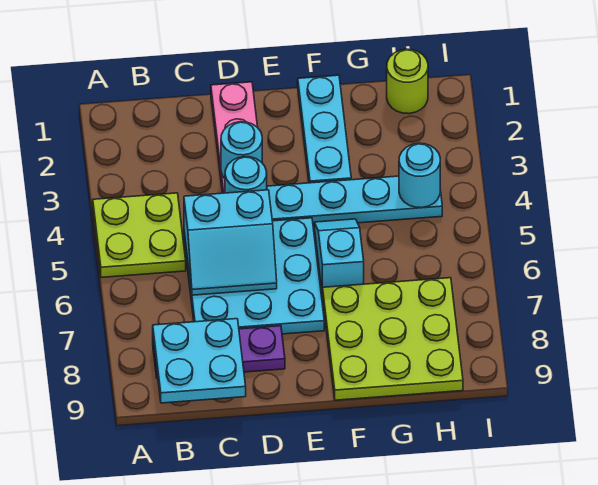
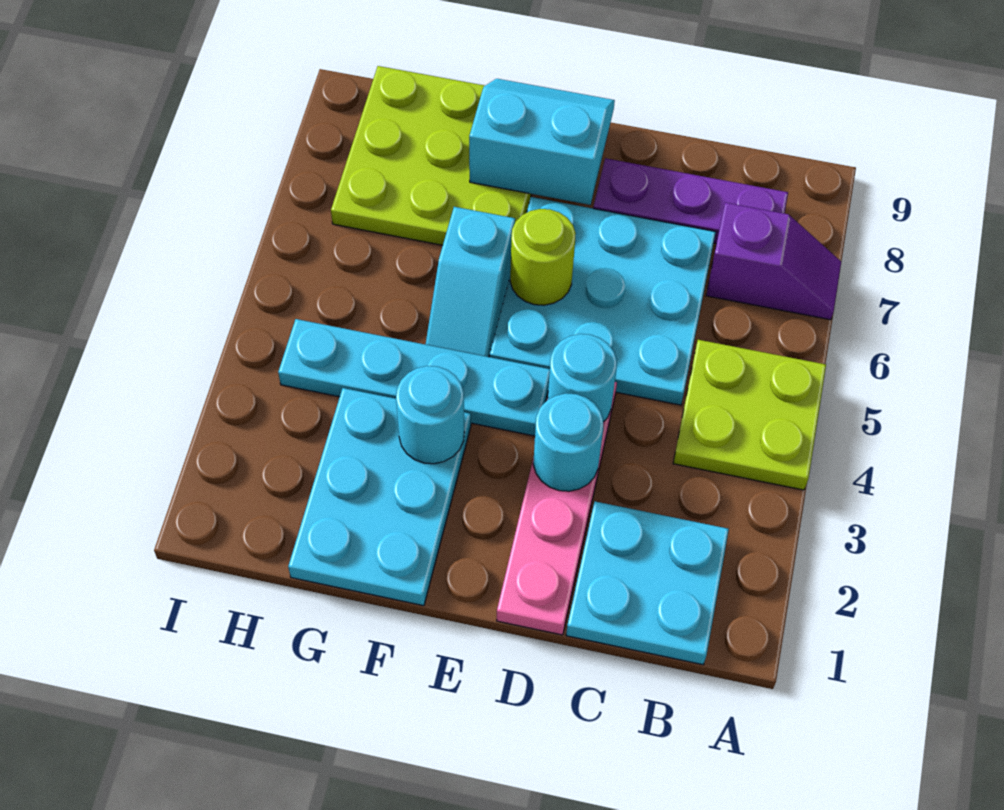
none -> purple slope A7:B7 level 1 top B
cyan plate B8:C9 level 2 -> cyan plate B1:C2 level 1
cyan slope C5:D6 level 2 top 5 -> cyan slope E8:F9 level 2 top 8
cyan plate F1:F3 level 1 -> cyan plate F1:G3 level 1
lime round brick H1 level 1 -> lime round brick E6 level 2
cyan round brick H4 level 2 -> cyan round brick F3 level 2

